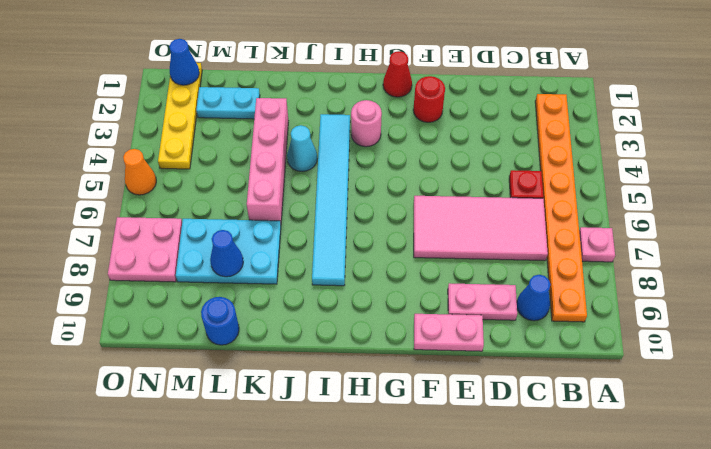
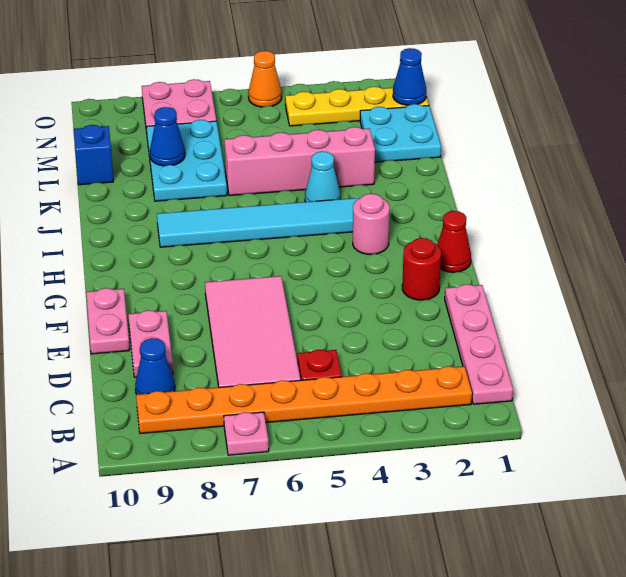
none -> pink plate B1:E1 level 1
cyan plate L2:M2 level 1 -> cyan plate L1:M2 level 1
blue round brick L10 level 1 -> blue brick L10 level 1

